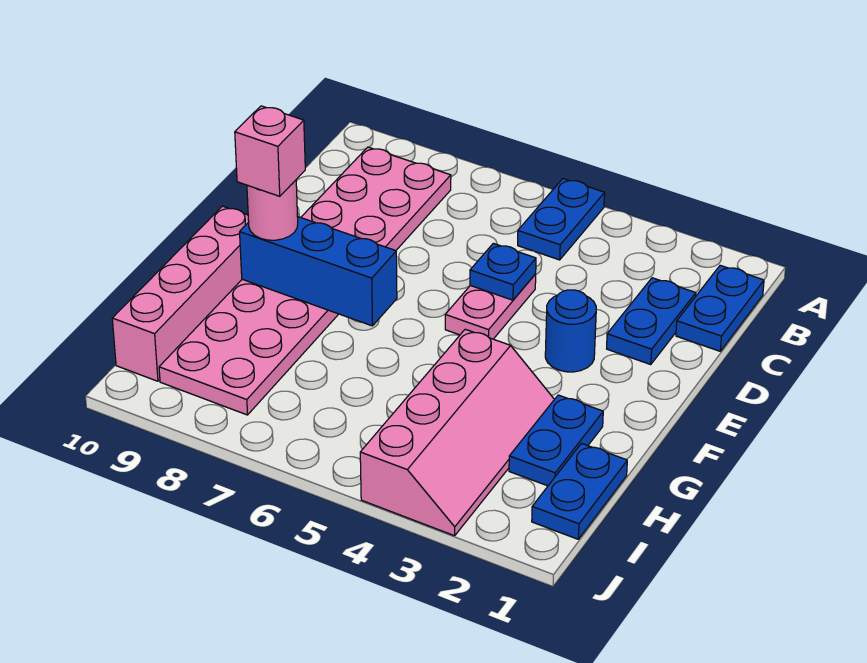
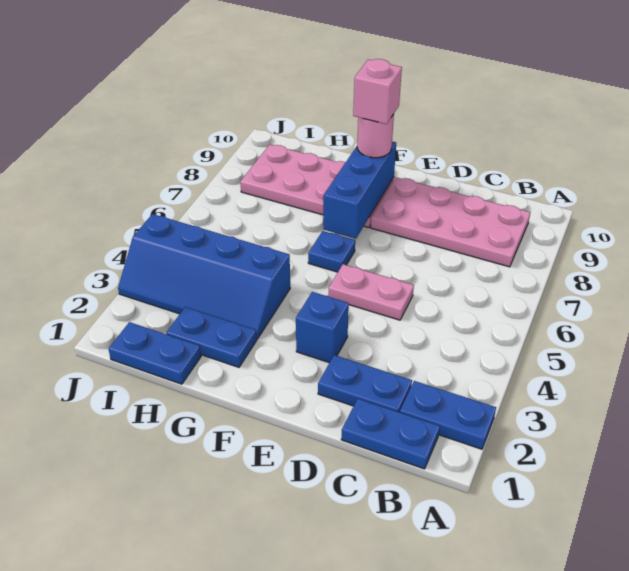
blue plate A5:B5 level 1 -> blue plate A2:B2 level 1
blue plate D5 level 2 -> blue plate F6 level 1
blue round brick E3 level 1 -> blue brick E3 level 1
pink brick F10:I10 level 1 -> none
pink slope G3:J4 level 1 top 4 -> blue slope G3:J4 level 1 top 4

